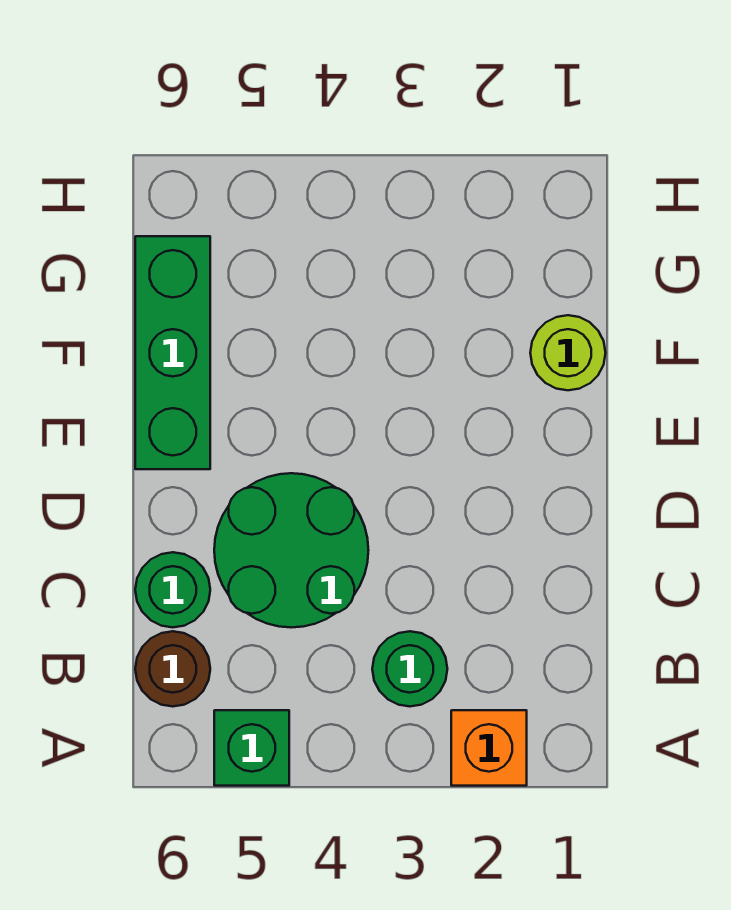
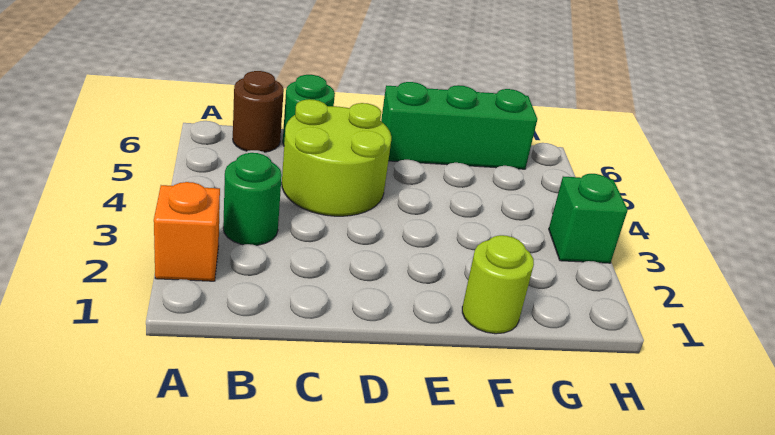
green brick A5 level 1 -> green brick H3 level 1
green round brick C4:D5 level 1 -> lime round brick C4:D5 level 1

